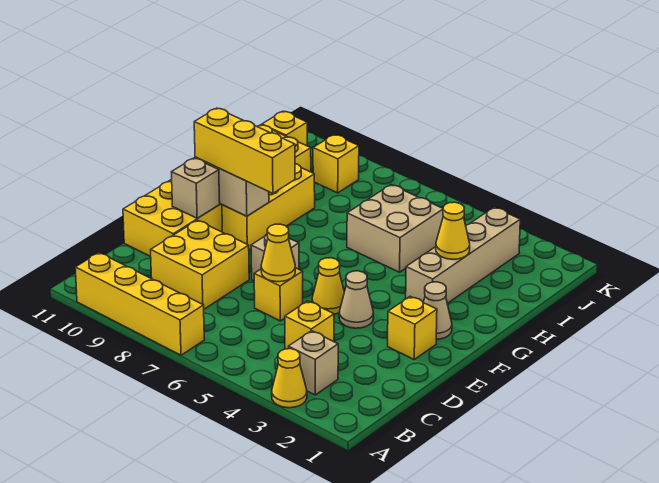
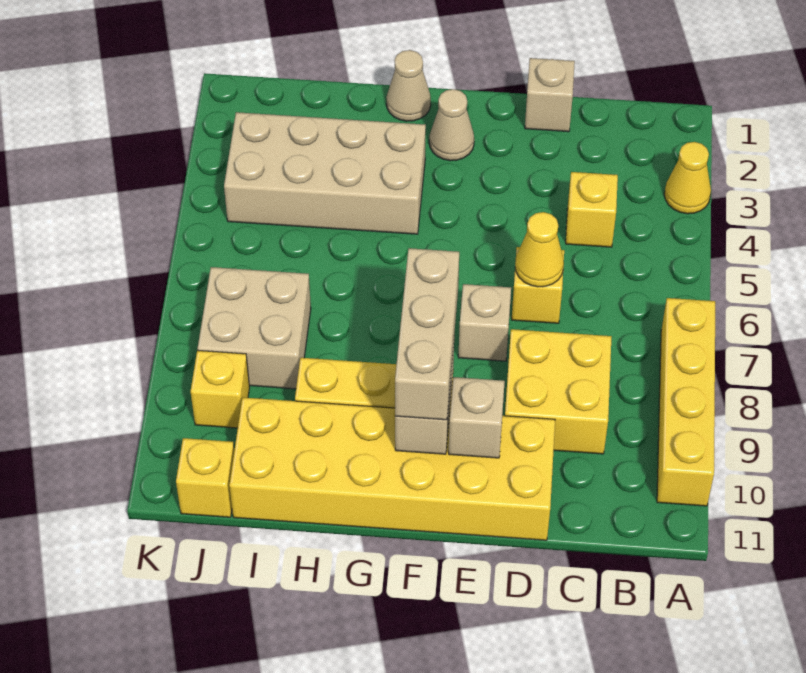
tan brick B3 level 1 -> tan brick D1 level 1
yellow brick E2 level 1 -> none
tan cone E4 level 1 -> tan cone G1 level 1
yellow cone E5 level 1 -> none
yellow brick F8:F10 level 3 -> tan brick F8:F10 level 3
tan brick G3:J3 level 1 -> tan brick G3:J4 level 1
yellow cone H3 level 2 -> none
tan brick H5:I6 level 1 -> tan brick I7:J8 level 1

